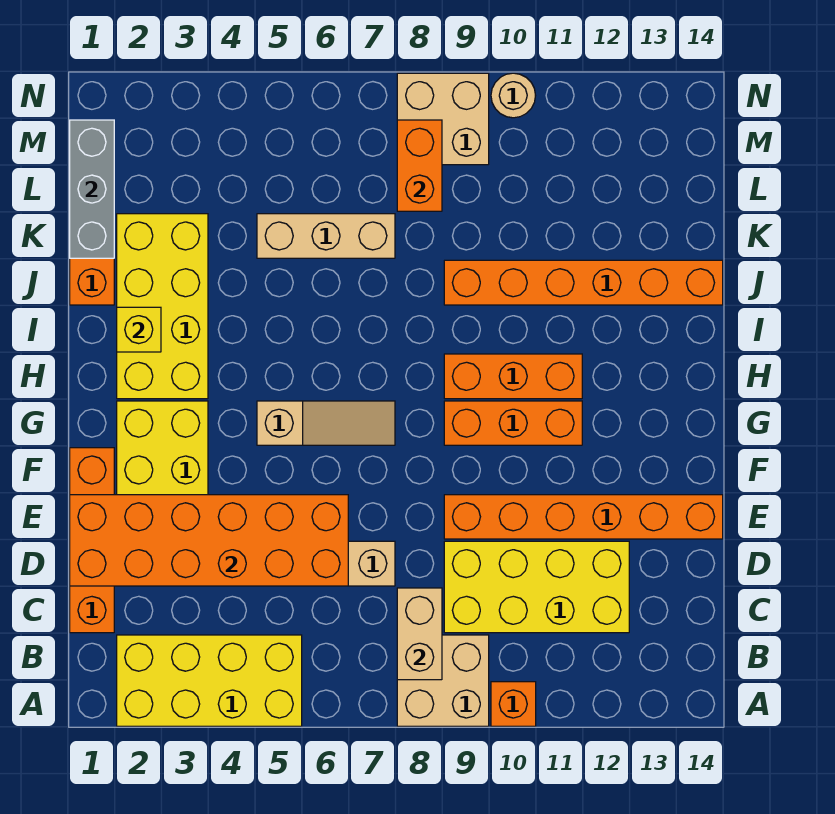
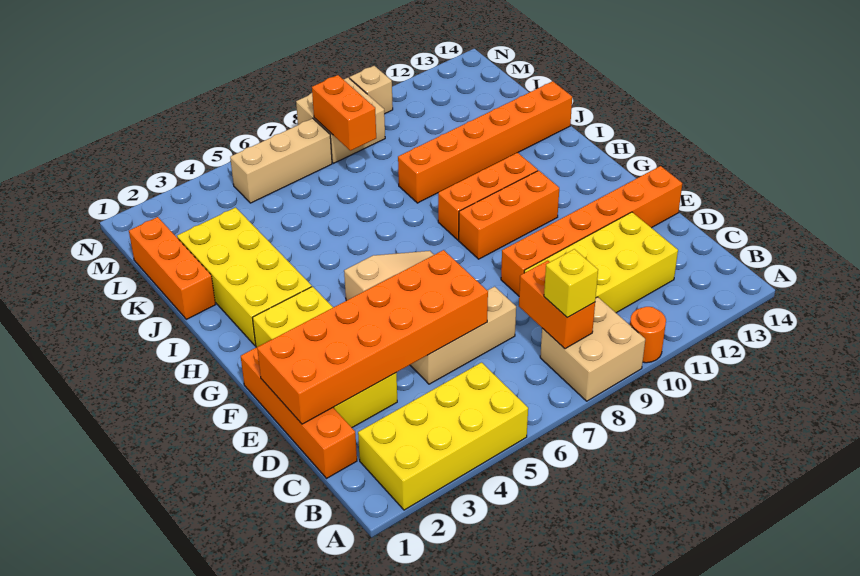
orange brick A10 level 1 -> orange round brick A10 level 1
tan brick B8:C8 level 2 -> orange brick B8:C8 level 2
yellow brick I2 level 2 -> yellow brick B8 level 3
grey brick K1:M1 level 2 -> none
tan brick K5:K7 level 1 -> tan brick M5:M7 level 1
tan round brick N10 level 1 -> tan brick N10 level 1

